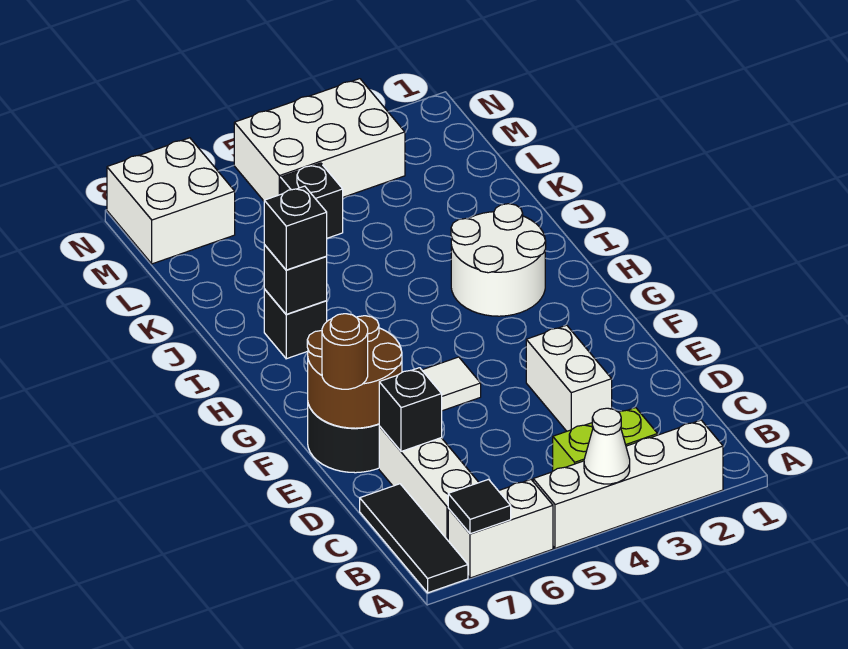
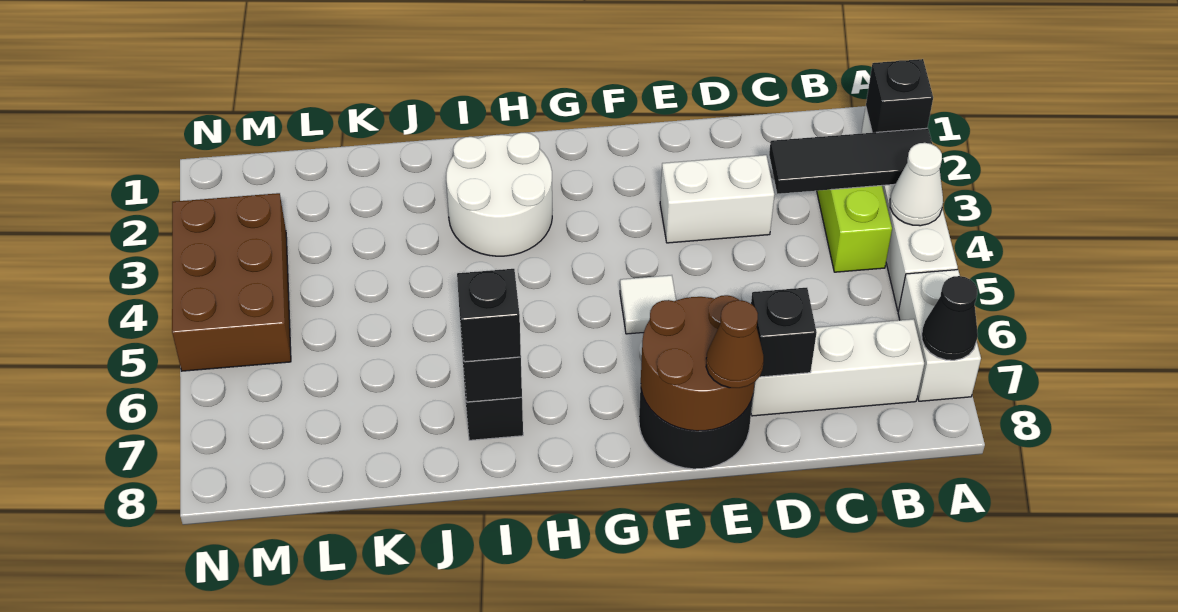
black tile A7 level 2 -> black cone A7 level 2
black tile A8:C8 level 1 -> black tile A3:C3 level 2
brown round brick E8 level 3 -> brown cone E8 level 3
black brick L5 level 1 -> black brick A2 level 2
white brick M3:N5 level 1 -> brown brick M3:N5 level 1
white brick M7:N8 level 1 -> none

